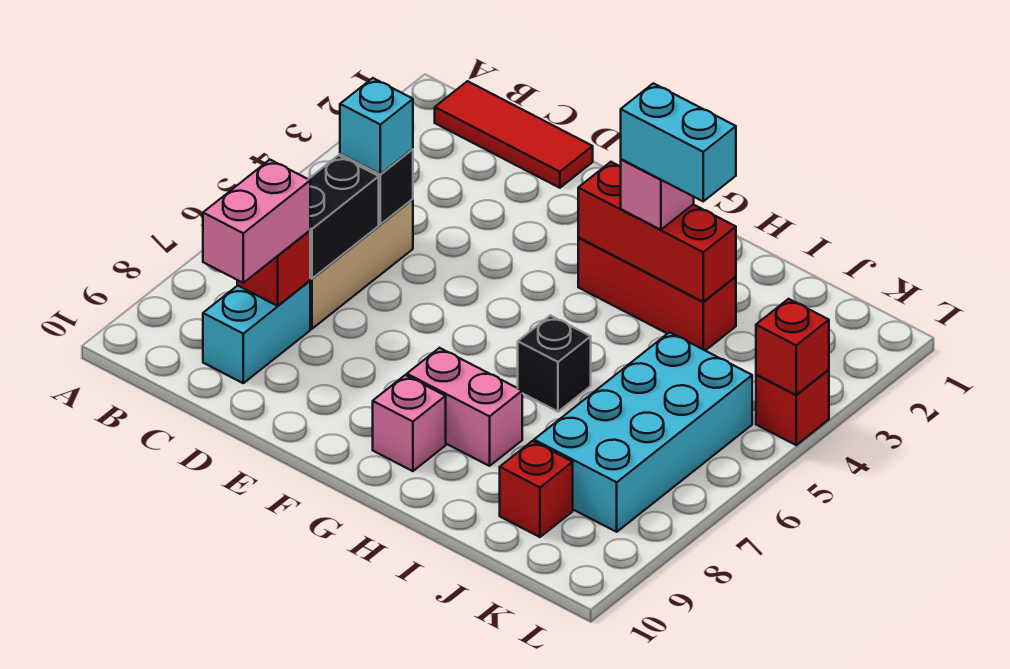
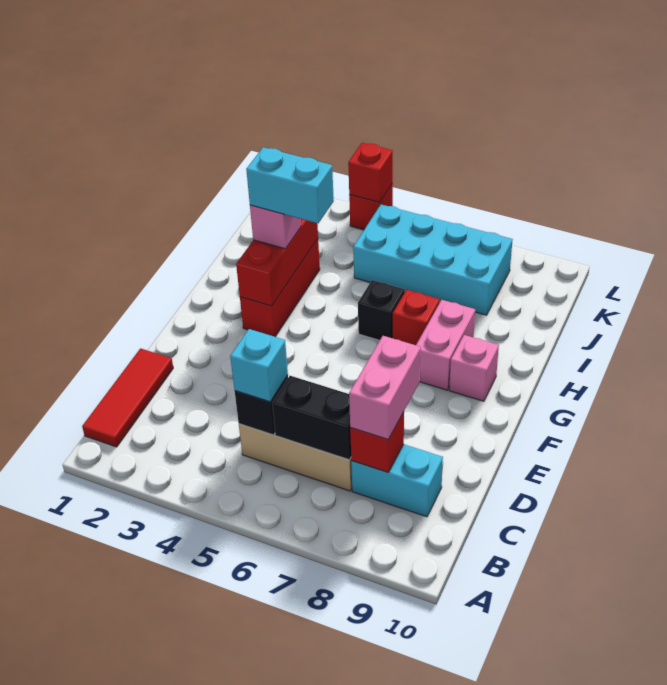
pink brick C8:C9 level 3 -> pink brick C8:D8 level 3
cyan brick H3:I3 level 4 -> cyan brick H3:H4 level 4
red brick J9 level 1 -> red brick H7 level 1

